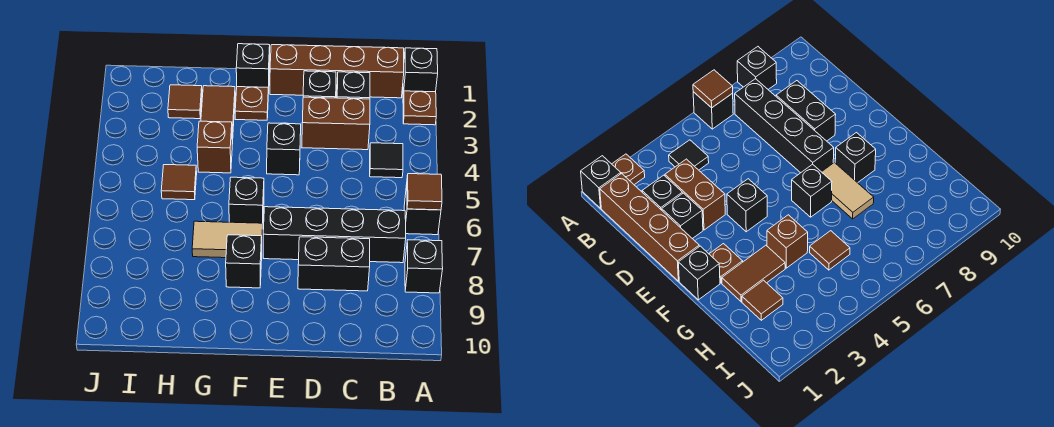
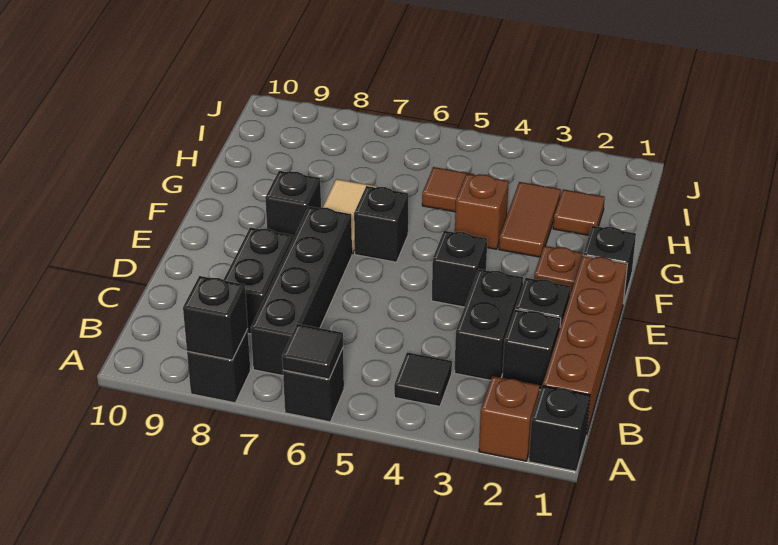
brown plate A2 level 1 -> brown brick A2 level 1
brown tile A6 level 2 -> black tile A6 level 2
none -> black brick A8 level 2
brown brick C3:D3 level 1 -> black brick C3:D3 level 1
brown tile G2:G3 level 1 -> brown tile G3:H3 level 1

